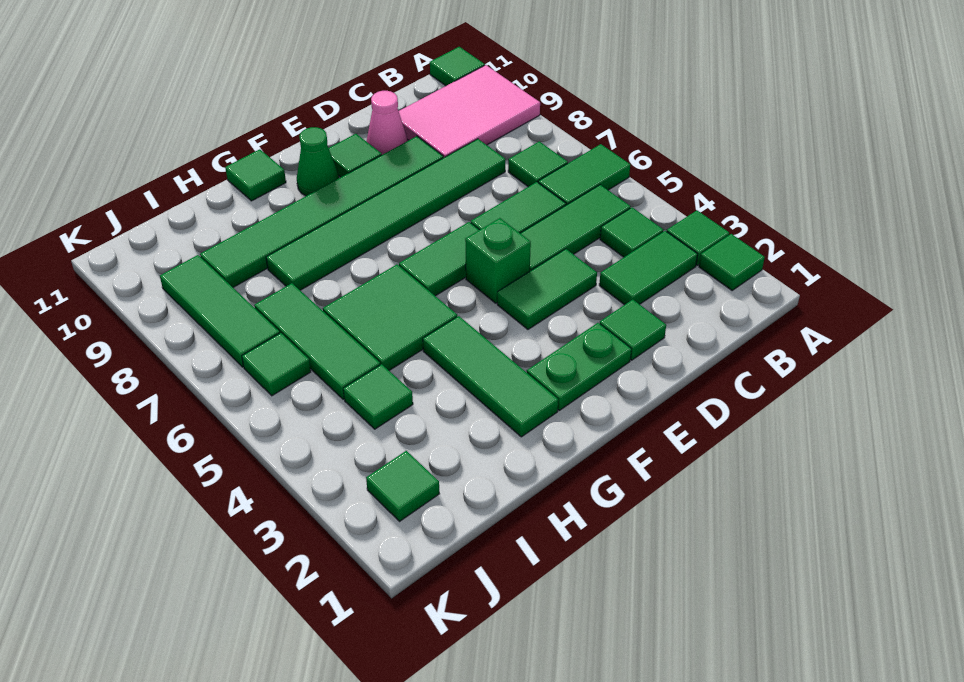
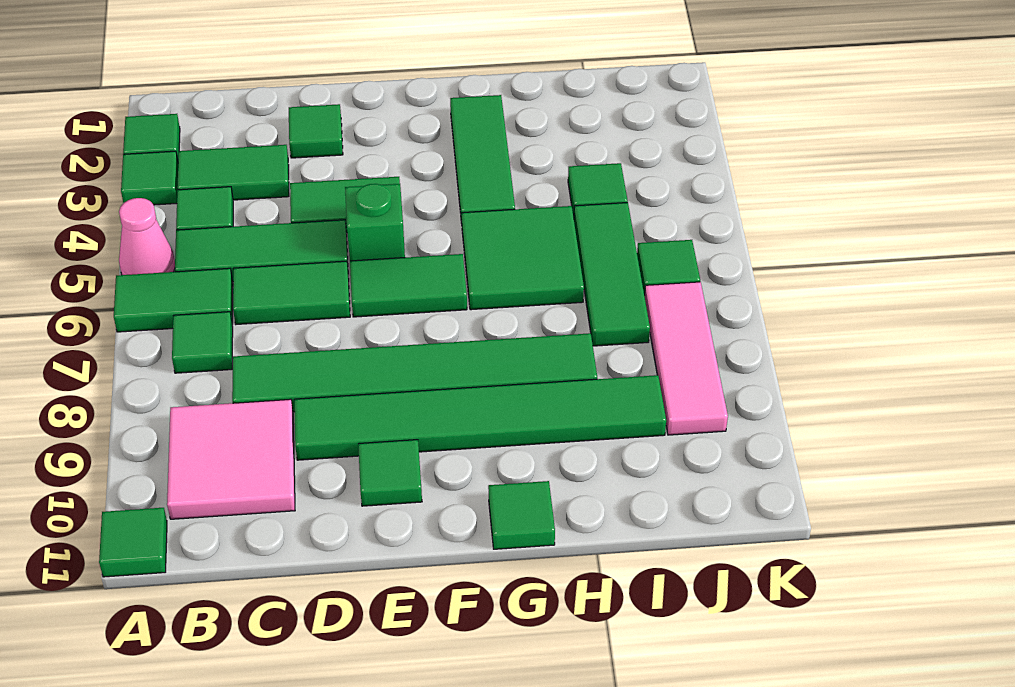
pink tile A9:C10 level 1 -> pink tile B9:C10 level 1
pink cone D10 level 1 -> pink cone A5 level 1
green plate E2:F2 level 1 -> none
green cone F10 level 1 -> none
green tile J2 level 1 -> none
green tile J7:J9 level 1 -> pink tile J7:J9 level 1

